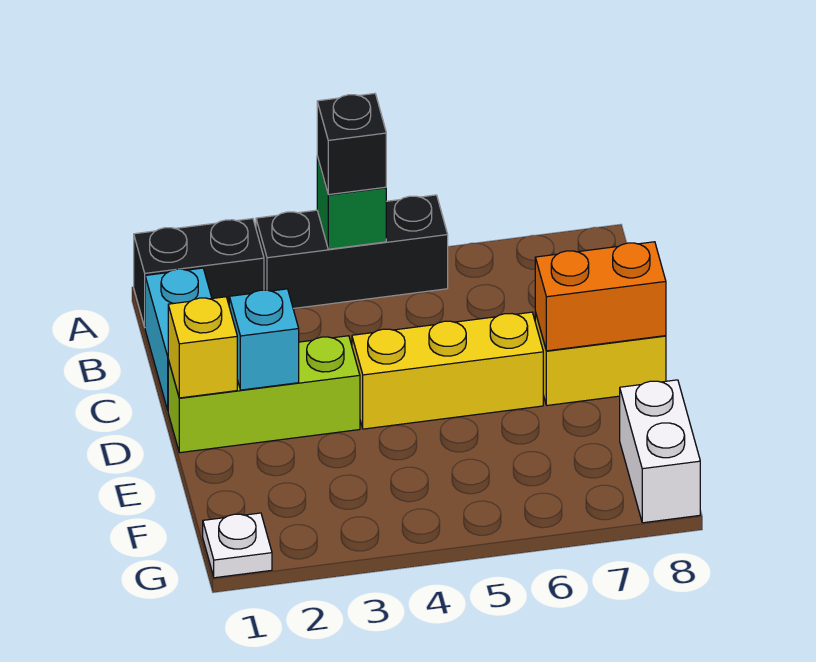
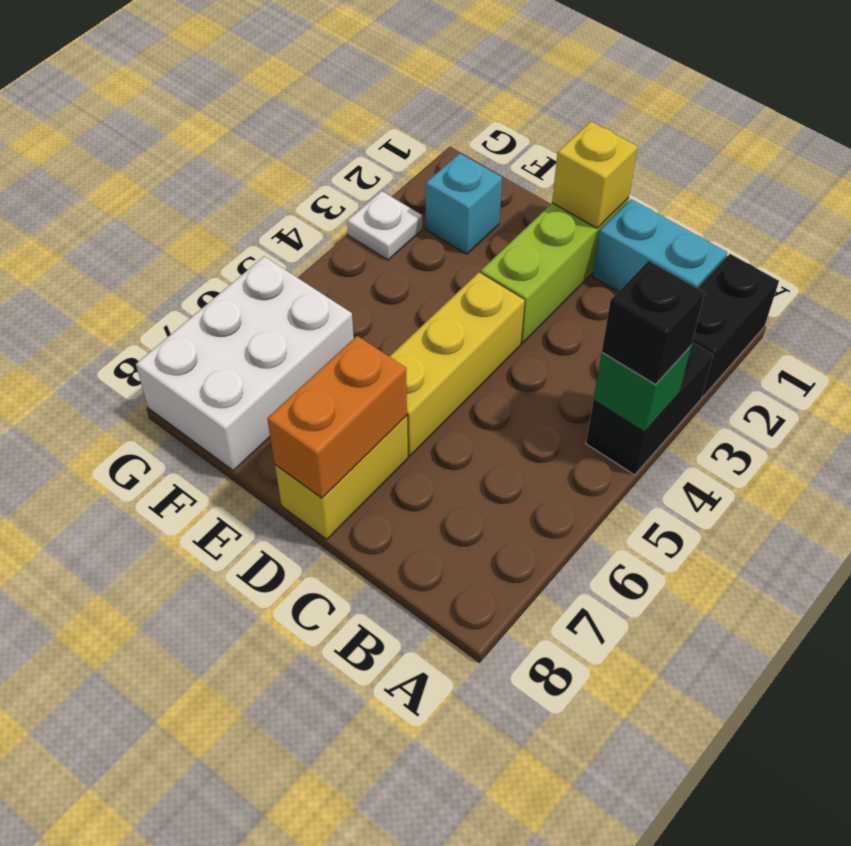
black brick A3:A5 level 1 -> black brick A3:A4 level 1
cyan brick D2 level 2 -> cyan brick F2 level 1
white brick F8:G8 level 1 -> white brick F6:G8 level 1
white plate G1 level 1 -> white plate G3 level 1

